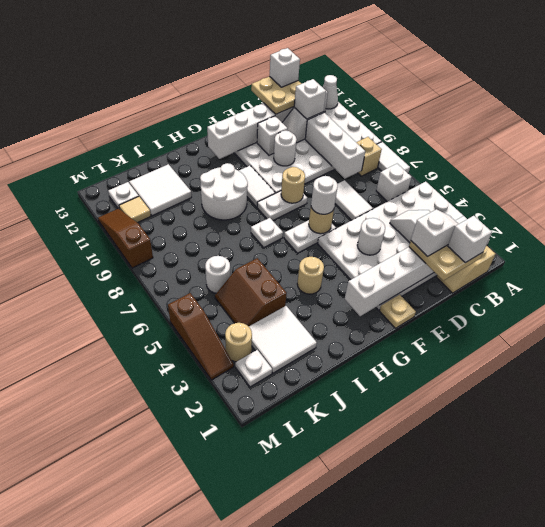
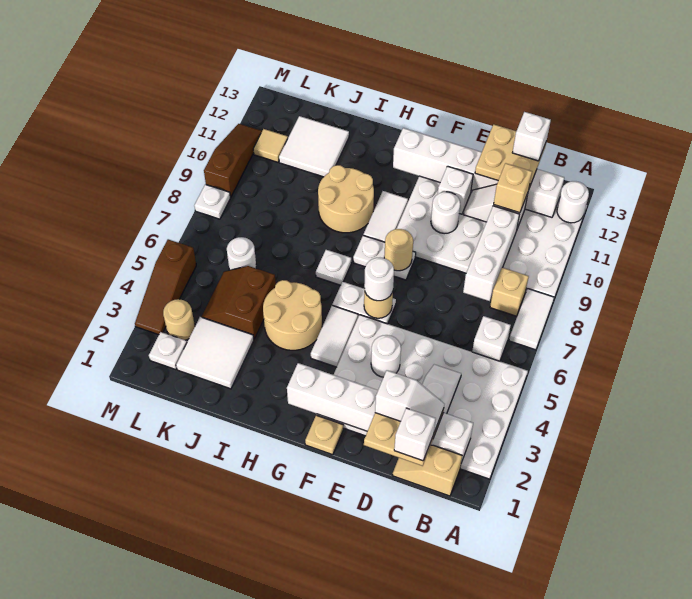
white cone A12 level 2 -> white round brick A12 level 2
white brick C11 level 3 -> tan brick C11 level 3
white tile D6:D7 level 1 -> white tile G4:G5 level 1
tan round brick H4 level 1 -> tan round brick H4:I5 level 1
white round brick H9:I10 level 1 -> tan round brick H9:I10 level 1
white plate L12 level 1 -> white plate M8 level 1

